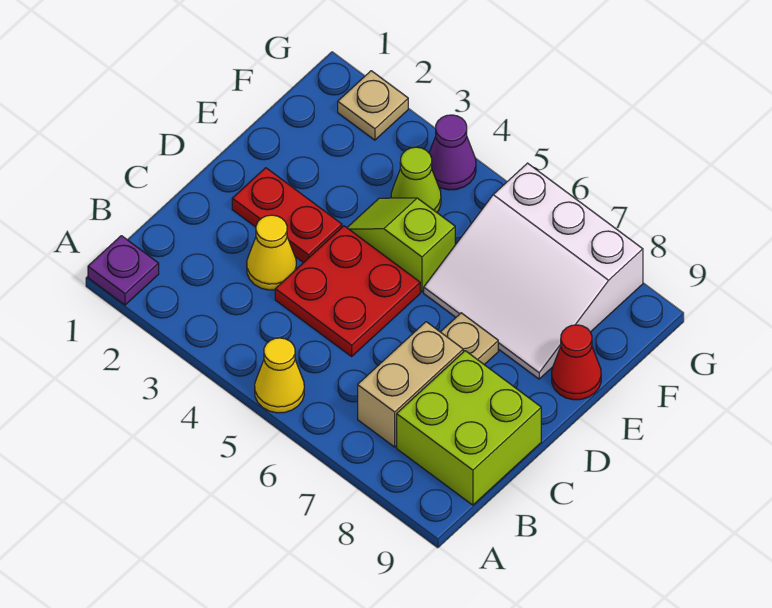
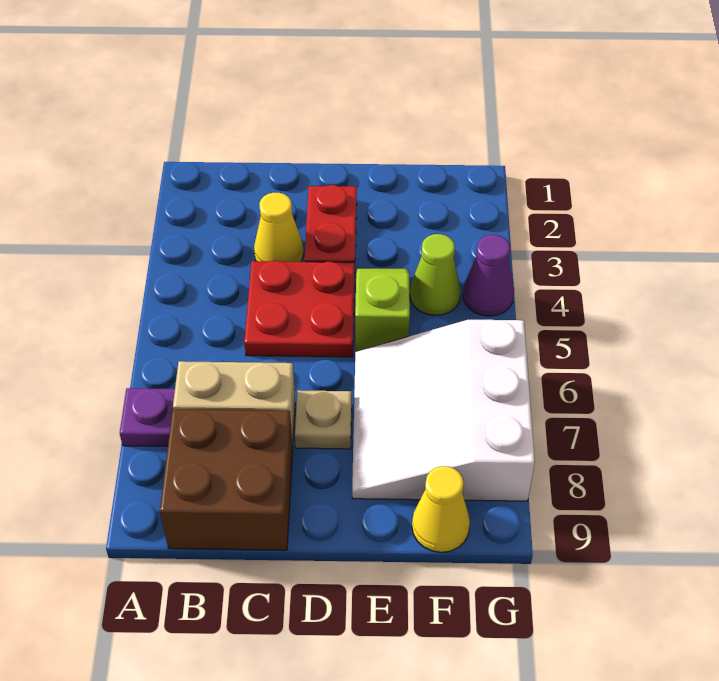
purple plate A1 level 1 -> purple plate A7 level 1
yellow cone A5 level 1 -> yellow cone F9 level 1
lime brick B8:C9 level 1 -> brown brick B8:C9 level 1
red cone E9 level 1 -> none
tan plate G2 level 1 -> none

